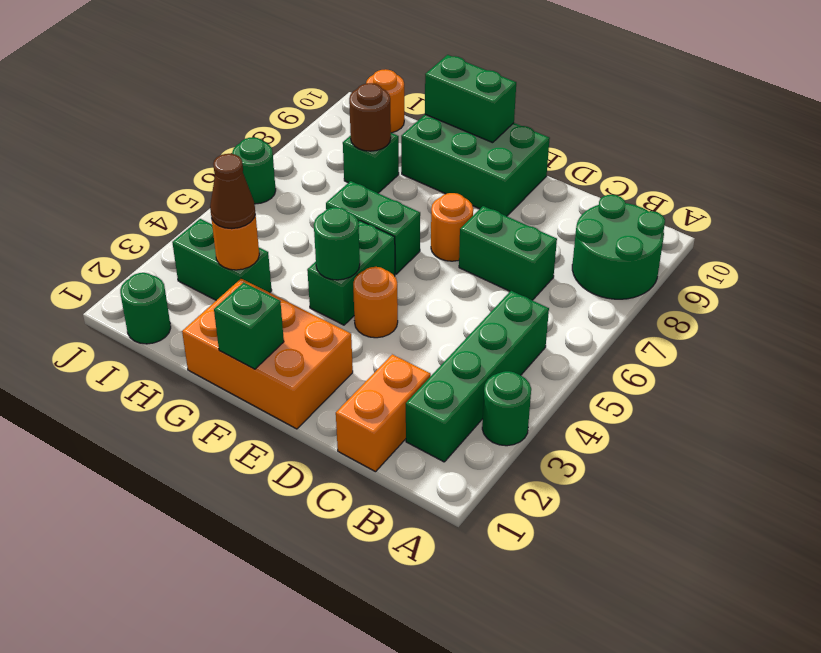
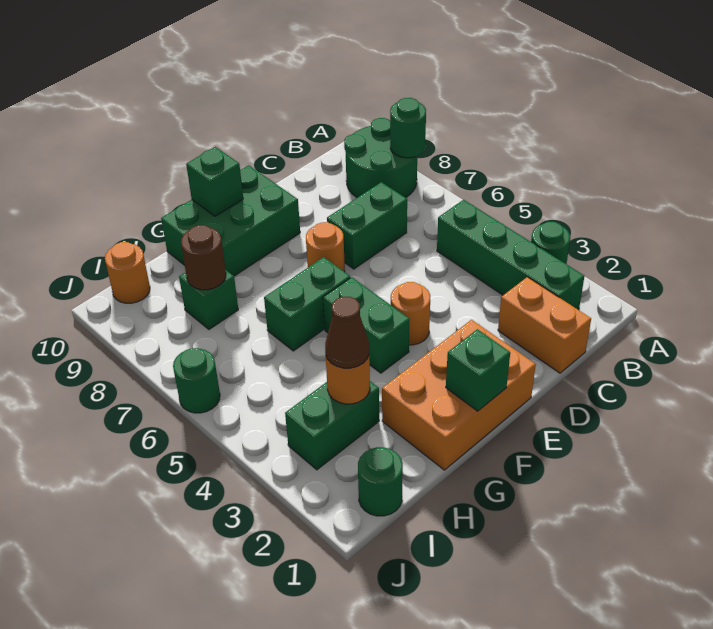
green round brick F4 level 2 -> green round brick A8 level 2
green brick F10:G10 level 2 -> green brick F10 level 2

